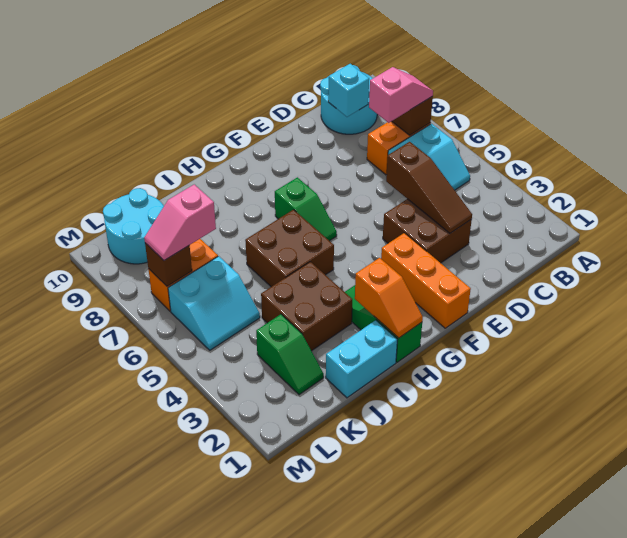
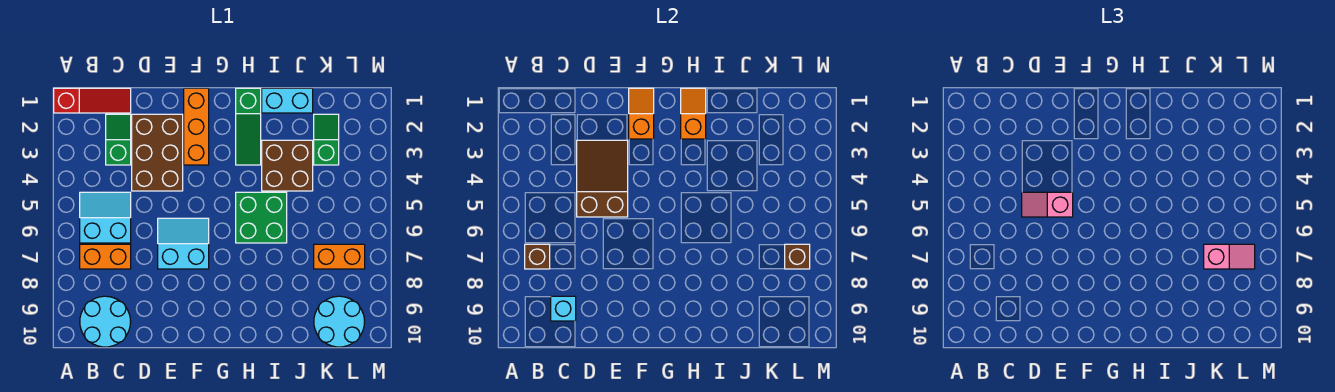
none -> red slope A1:C1 level 1 top A
pink slope B7:C7 level 3 top C -> pink slope D5:E5 level 3 top E
brown brick D3:E4 level 1 -> brown brick D2:E4 level 1
brown slope D3:D5 level 2 top 5 -> brown slope D3:E5 level 2 top 5
none -> orange slope F1:F2 level 2 top 2
green slope G6:G7 level 1 top 7 -> green slope C2:C3 level 1 top 3
brown brick H5:I6 level 1 -> green brick H5:I6 level 1
cyan slope K5:L6 level 1 top 6 -> cyan slope E6:F7 level 1 top 7

